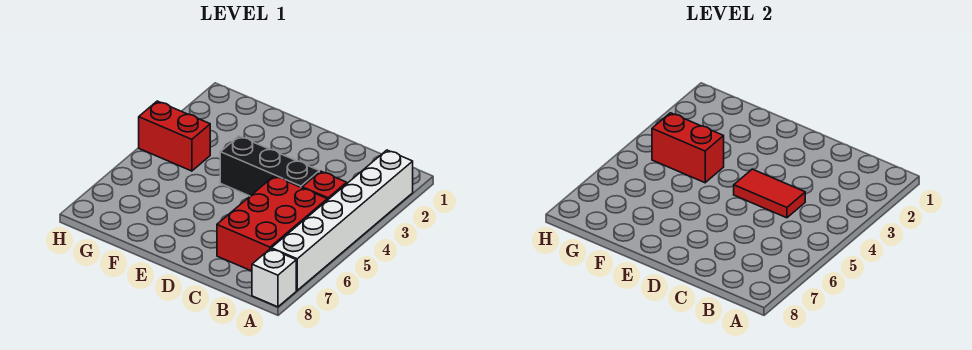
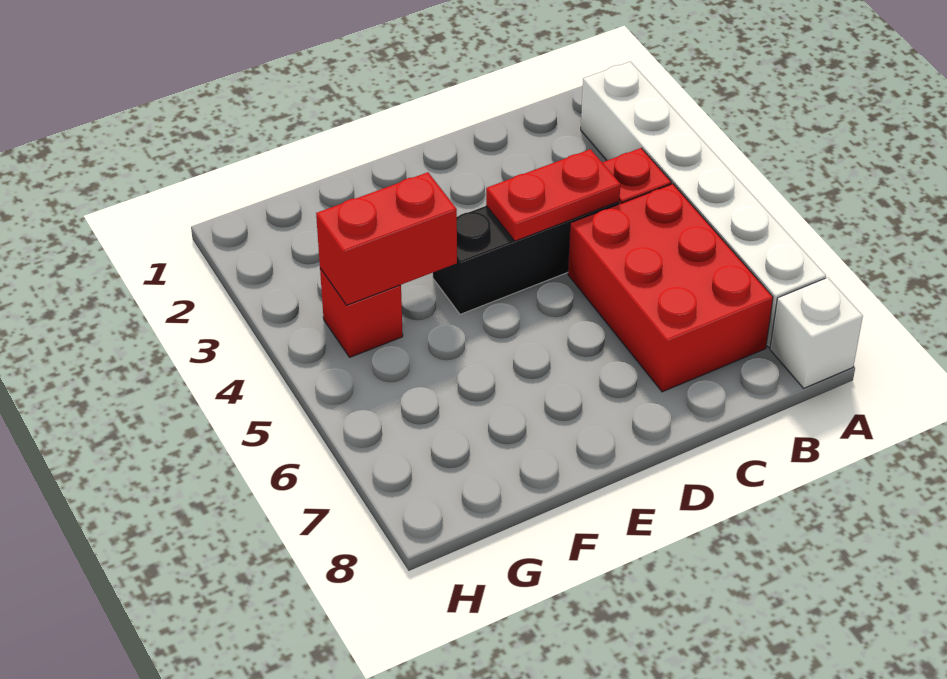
red tile C4:D4 level 2 -> red plate C4:D4 level 2
red brick G4:H4 level 1 -> red brick G4 level 1

